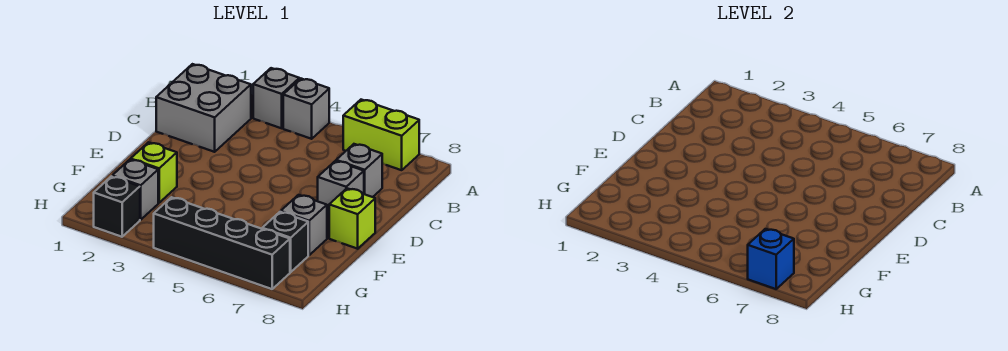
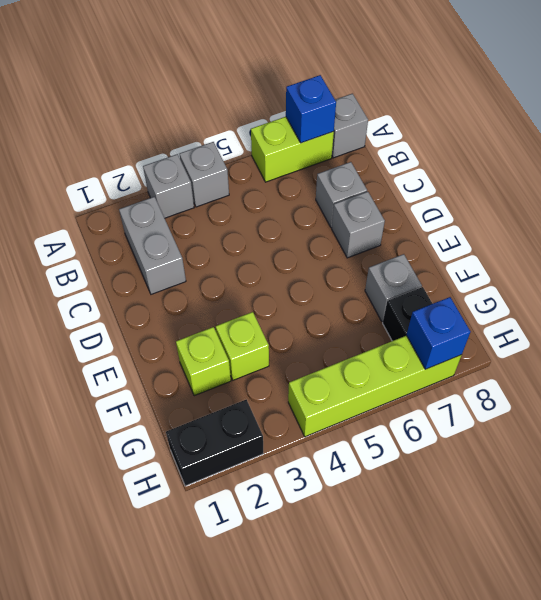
none -> blue brick A7 level 2
grey brick B1:C2 level 1 -> grey brick B2:C2 level 1
lime brick E8 level 1 -> lime brick F3 level 1
grey brick G2 level 1 -> grey brick A8 level 1
black brick H2 level 1 -> black brick H1:H2 level 1
black brick H4:H7 level 1 -> lime brick H4:H7 level 1

